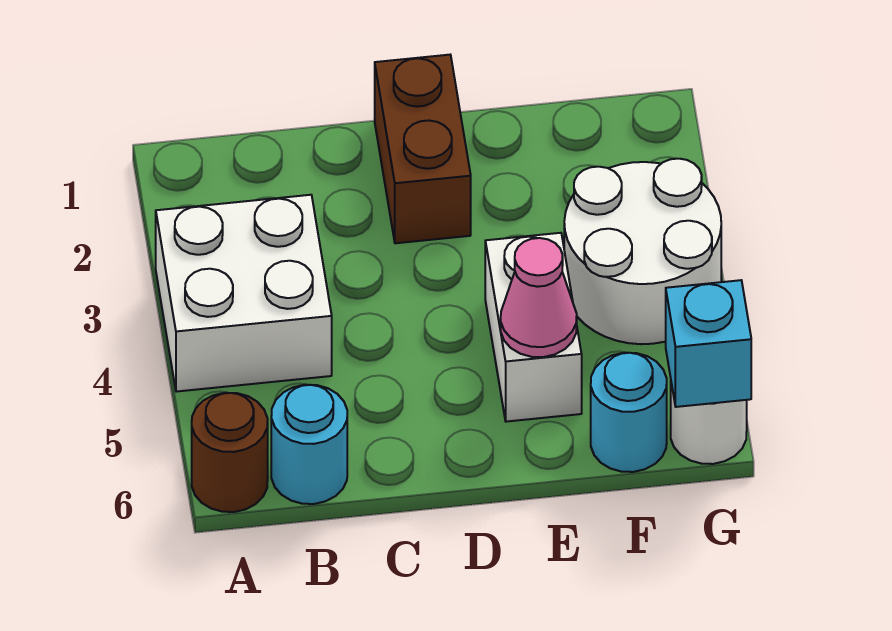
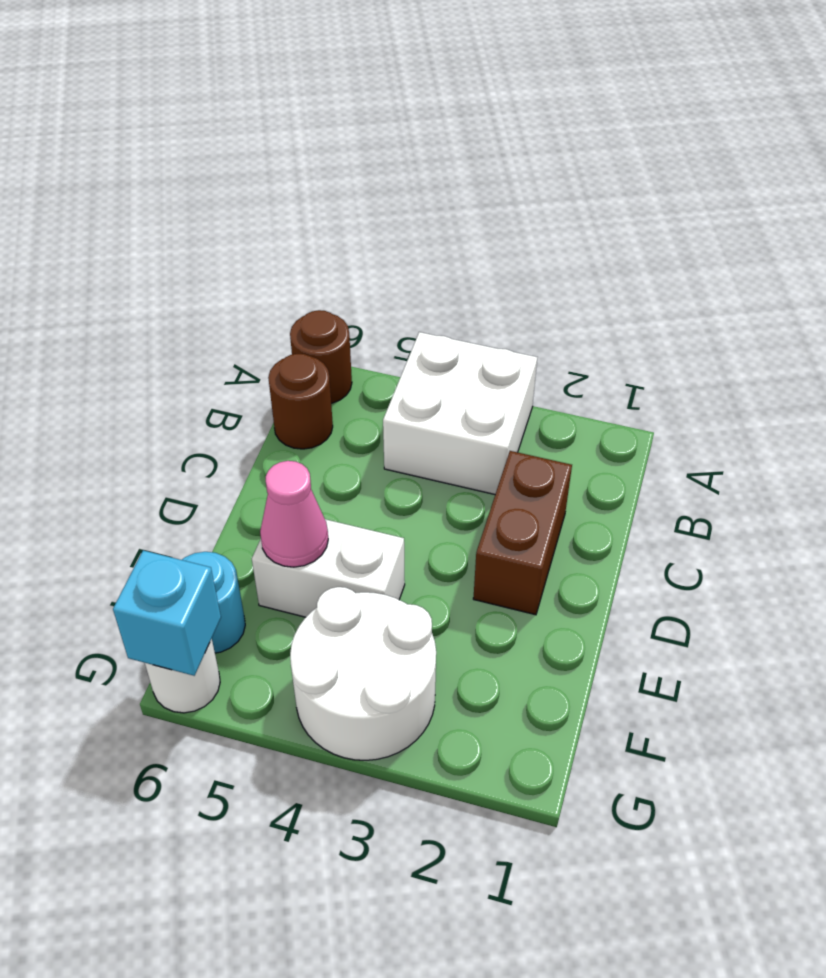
cyan round brick B6 level 1 -> brown round brick B6 level 1
brown brick D1:D2 level 1 -> brown brick C2:D2 level 1

